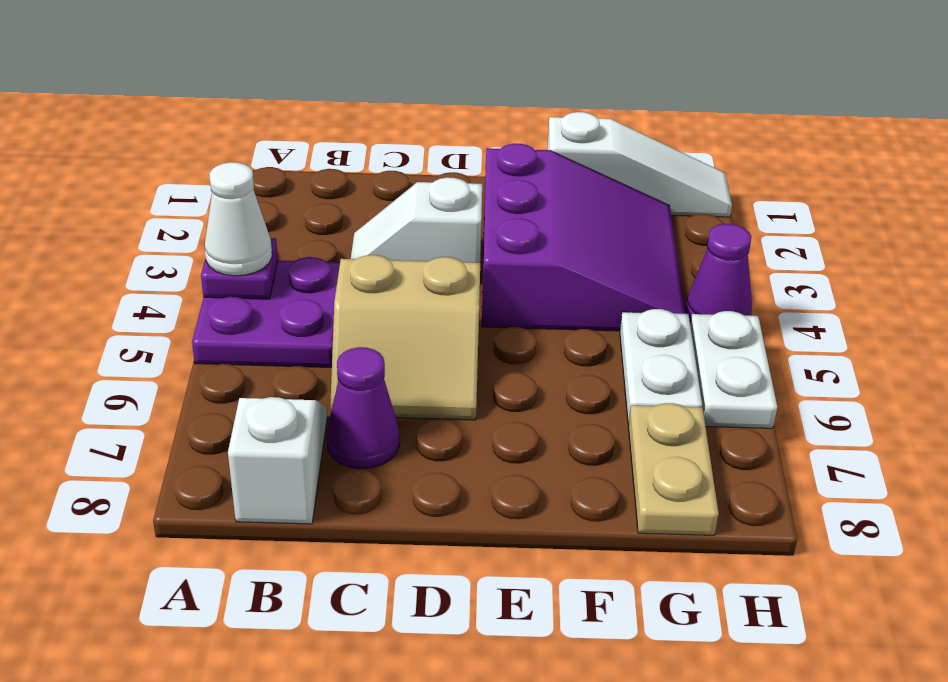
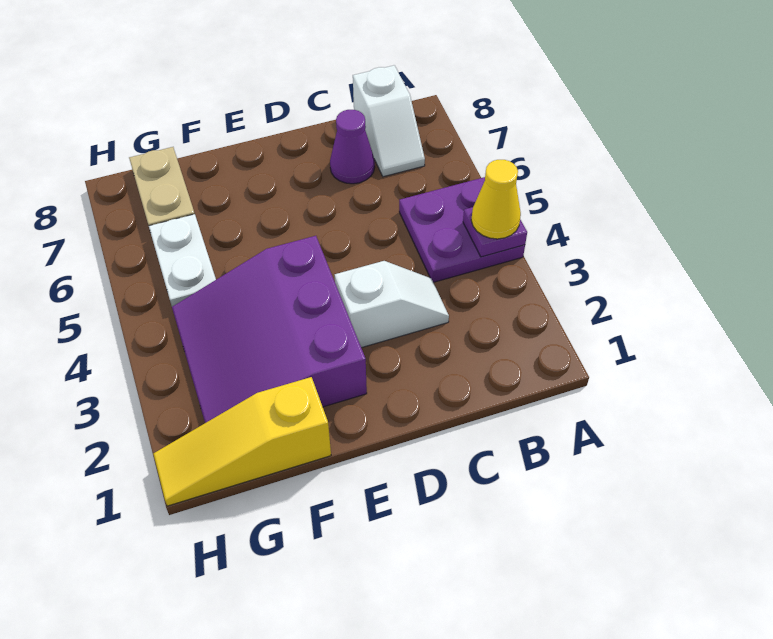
white cone A4 level 3 -> yellow cone A4 level 3
tan slope C5:D6 level 1 top 5 -> none
white slope F1:H1 level 1 top F -> yellow slope F1:H1 level 1 top F
purple cone H4 level 1 -> none
white plate H5:H6 level 1 -> none

